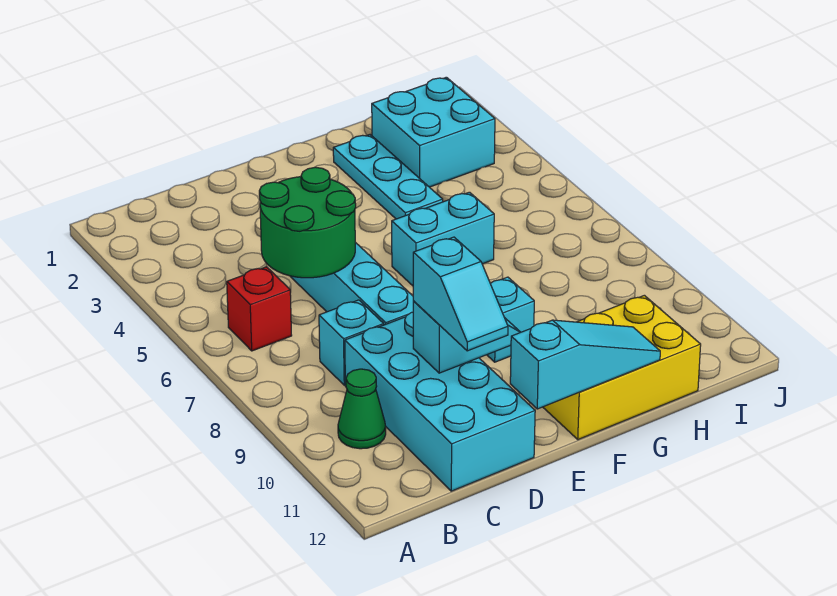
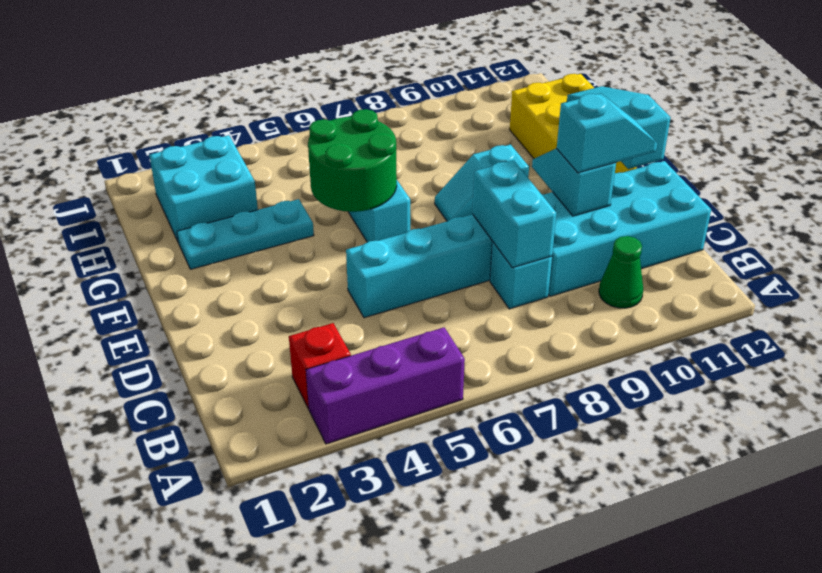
none -> purple brick A3:A5 level 1
red brick B6 level 1 -> red brick B3 level 1
green round brick C5:D6 level 2 -> green round brick F5:G6 level 2
none -> cyan brick C8:D8 level 2

